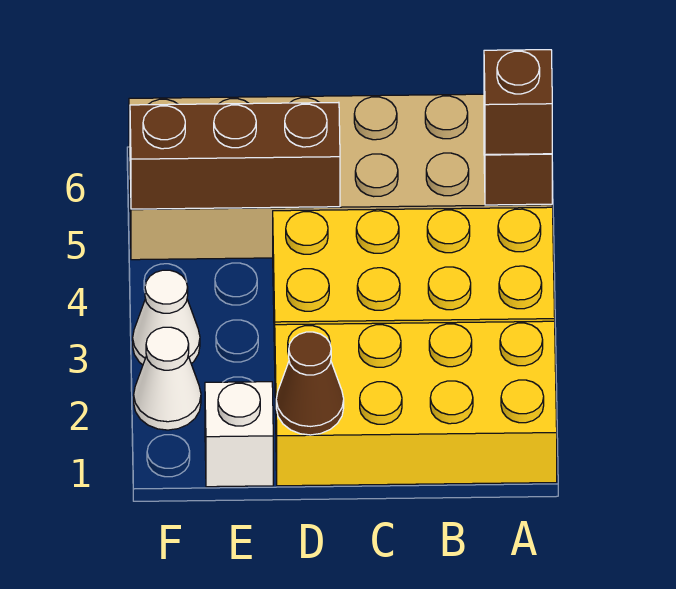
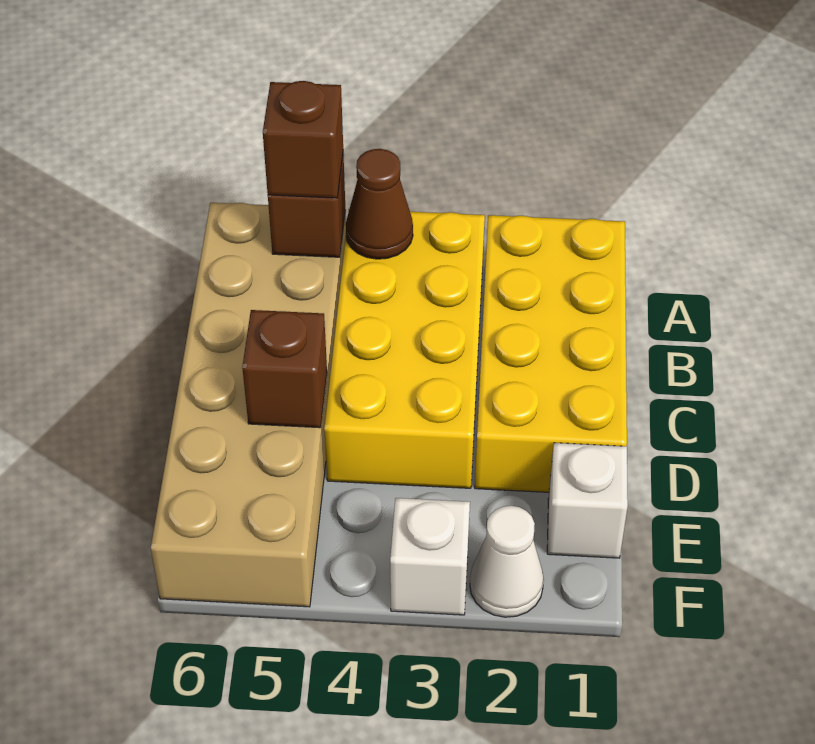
brown cone D1 level 2 -> brown cone A4 level 2
brown brick D5:F5 level 2 -> brown brick D5 level 2
white cone F3 level 1 -> white brick F3 level 1

